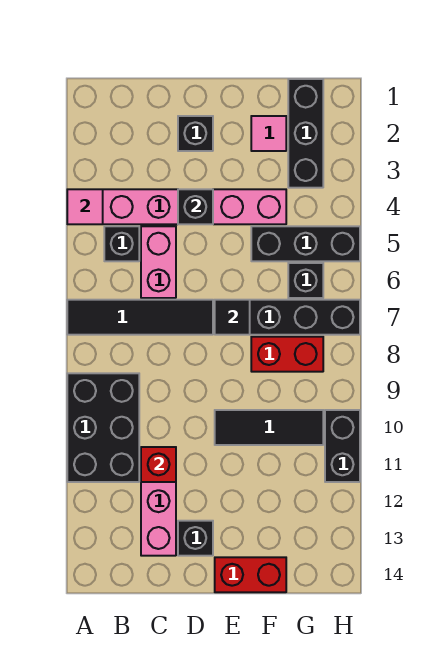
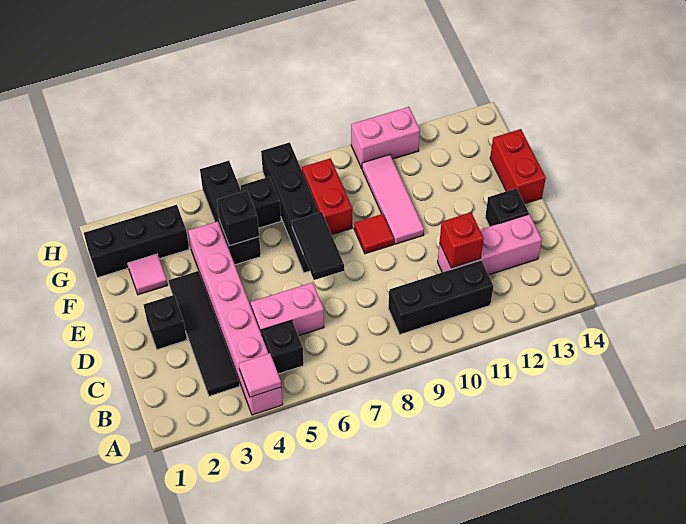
black tile A7:D7 level 1 -> black tile B3:E3 level 1
black brick A9:B11 level 1 -> black brick B9:B11 level 1
black brick D4 level 2 -> black brick F5 level 2
black tile E7 level 2 -> black tile D7:E7 level 2
none -> red tile E9 level 1
black tile E10:G10 level 1 -> pink tile E10:G10 level 1
black brick H10:H11 level 1 -> pink brick H10:H11 level 1

